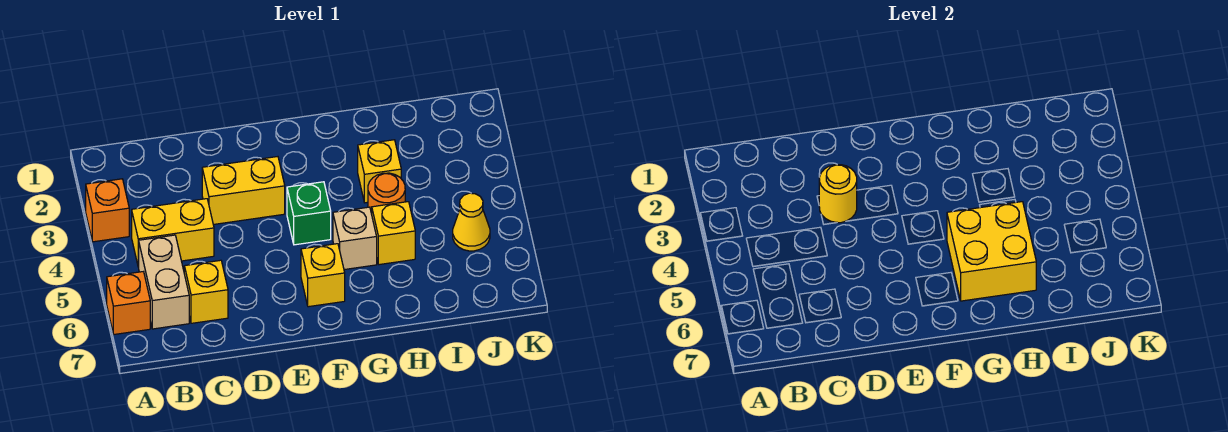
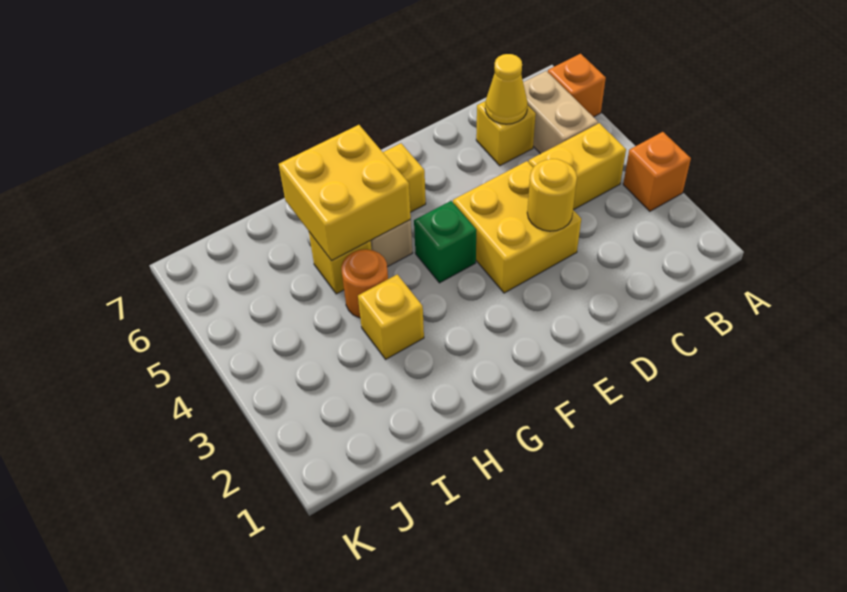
yellow brick D3:E3 level 1 -> yellow brick D3:E4 level 1
yellow cone J5 level 1 -> yellow cone C6 level 2

